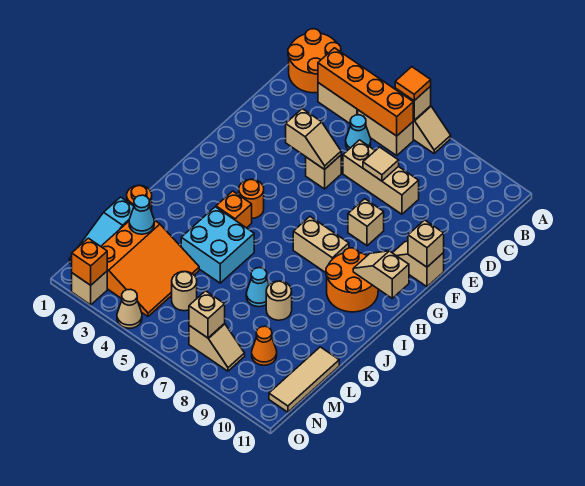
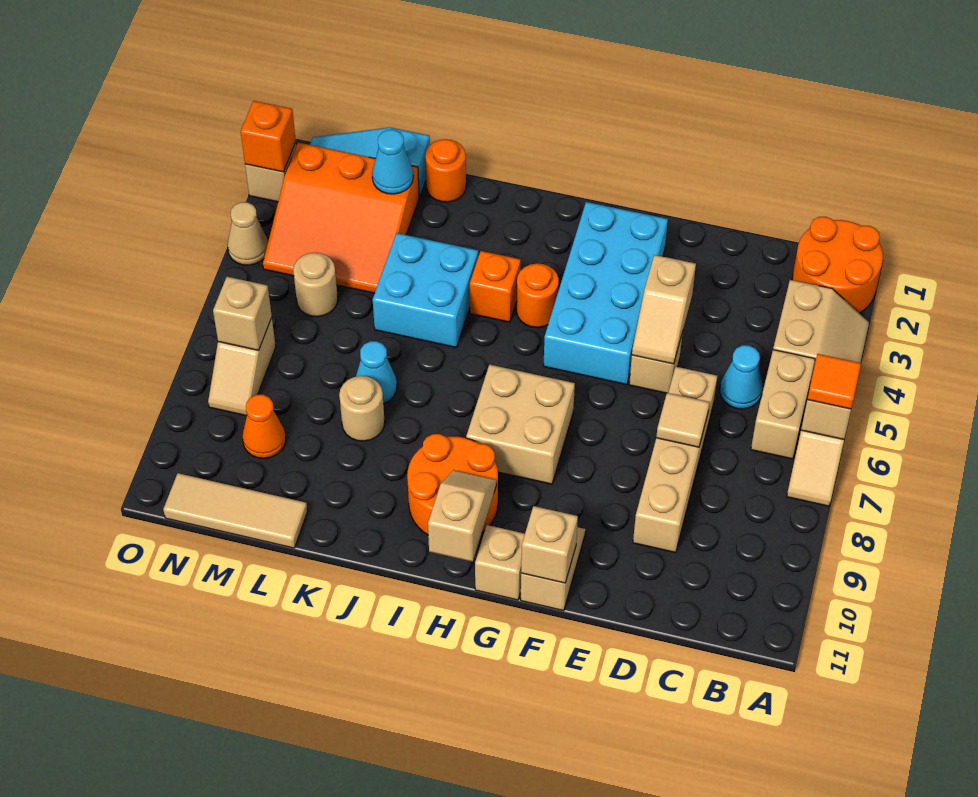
orange brick B3:B6 level 2 -> none
tan brick D6:D8 level 1 -> tan brick D6:D9 level 1
none -> cyan brick F2:G5 level 1
tan brick F8 level 1 -> tan brick G11 level 1
tan brick H7:H8 level 1 -> tan brick G7:H8 level 1

